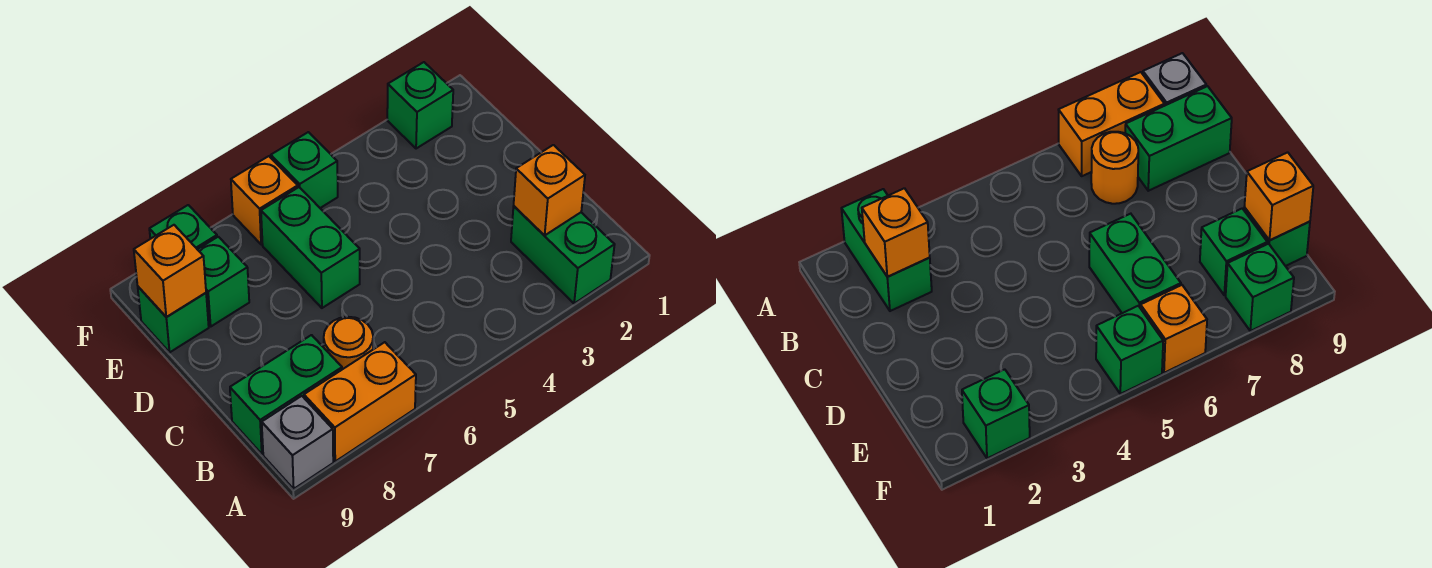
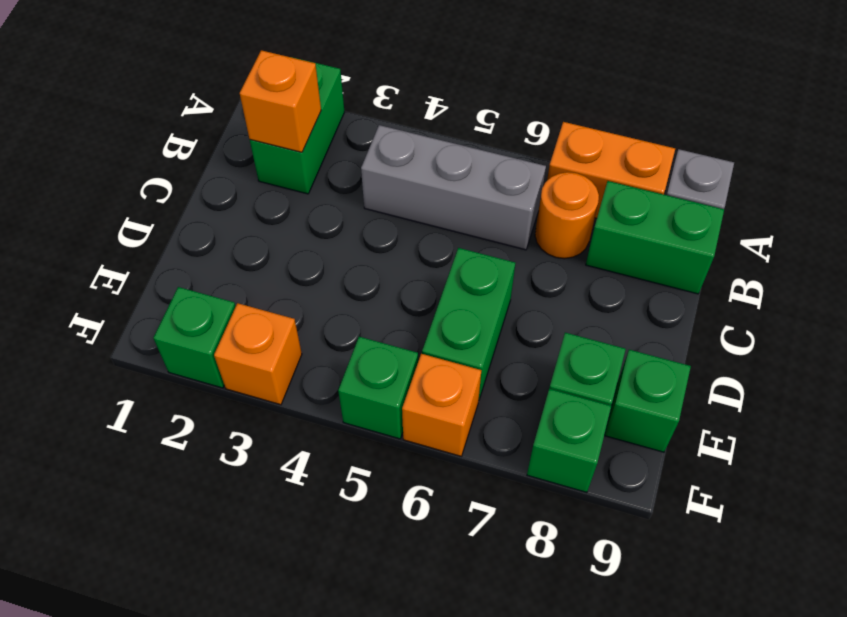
none -> grey brick B4:B6 level 1
orange brick E9 level 2 -> orange brick F3 level 1

